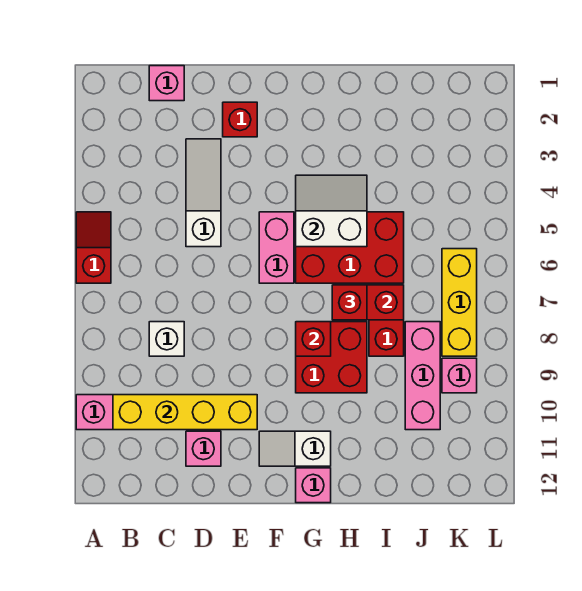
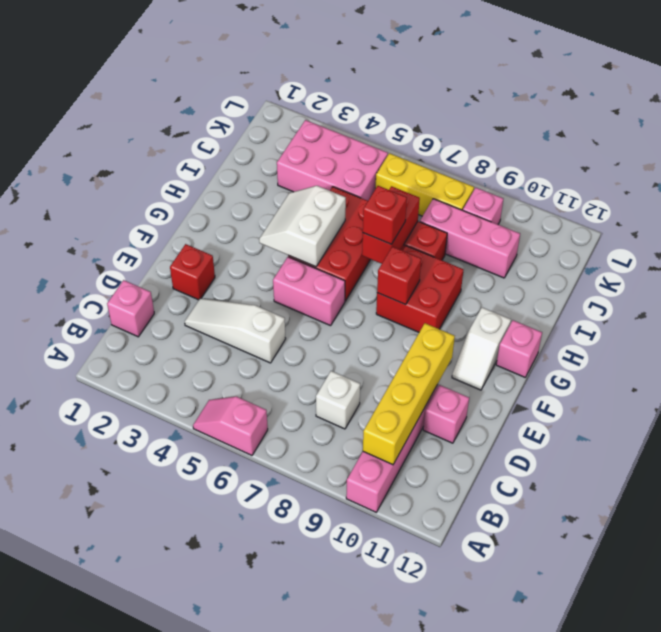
red slope A5:A6 level 1 top 6 -> pink slope A5:A6 level 1 top 6
none -> pink brick J3:K5 level 1

